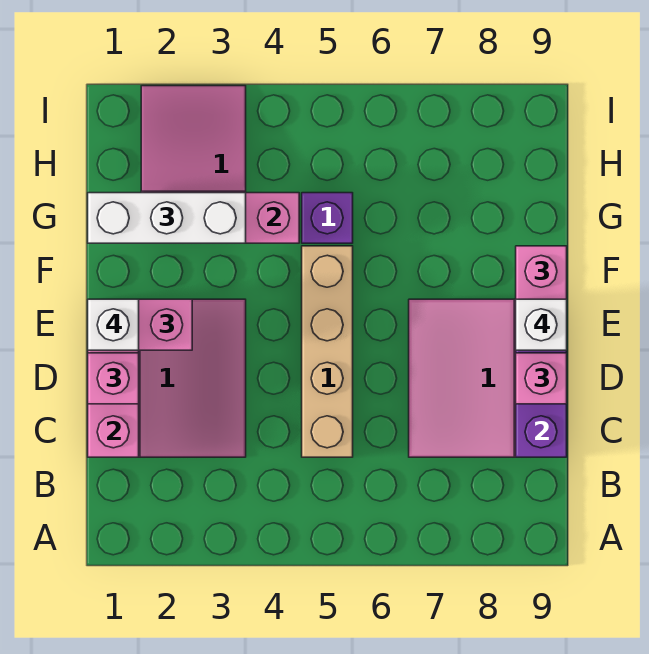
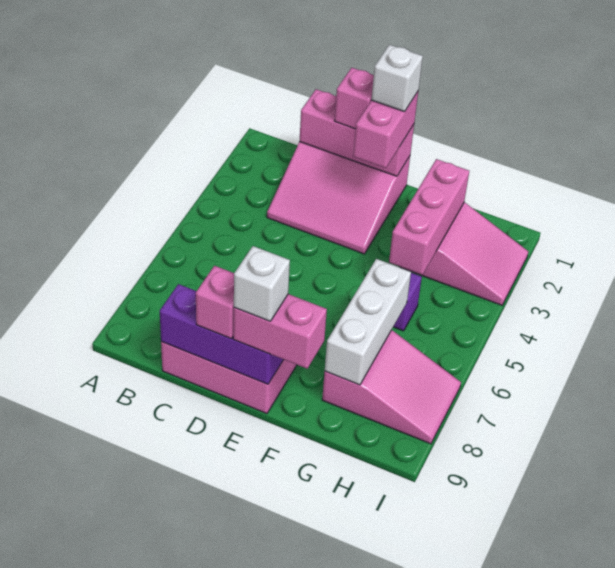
tan brick C5:F5 level 1 -> none
white brick G1:G3 level 3 -> white brick G6:G8 level 2
none -> pink slope G7:I8 level 1 top G

